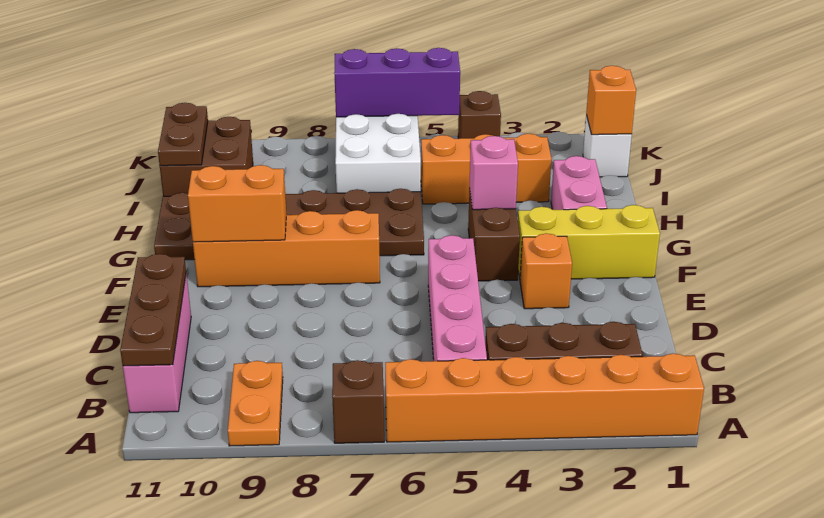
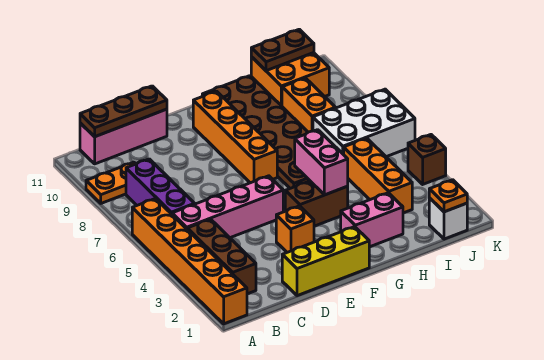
brown brick A7 level 1 -> none
yellow brick F1:F3 level 1 -> yellow brick D1:F1 level 1
orange brick F9:F10 level 2 -> orange brick I8:I9 level 1
pink brick G4 level 2 -> pink brick G4:G5 level 2
brown brick I10:J11 level 1 -> orange brick I10:J11 level 1
orange brick J1 level 2 -> orange plate J1 level 2
purple brick K5:K7 level 2 -> purple brick B6:B8 level 1

